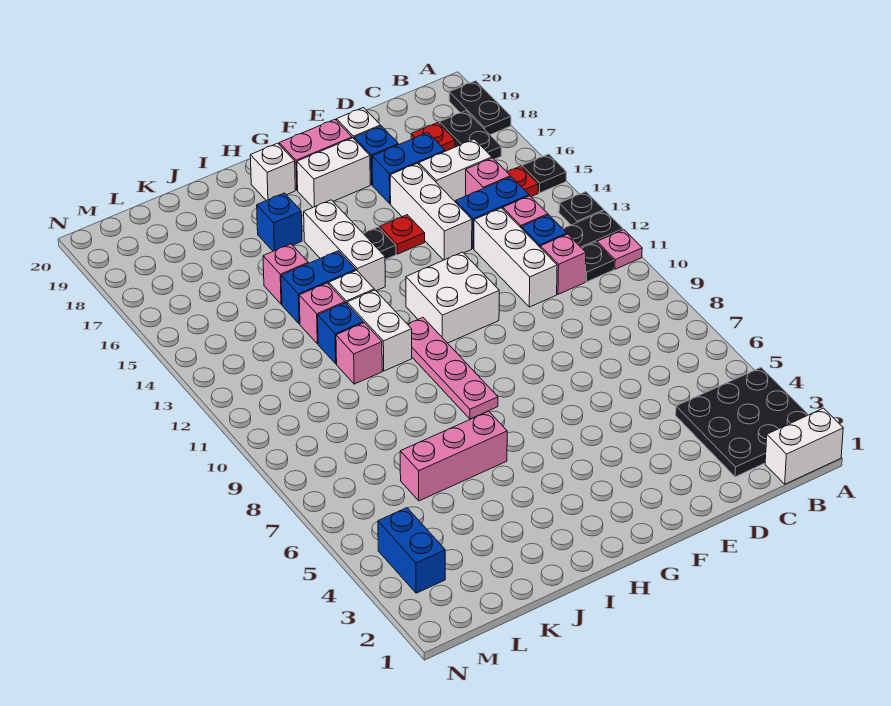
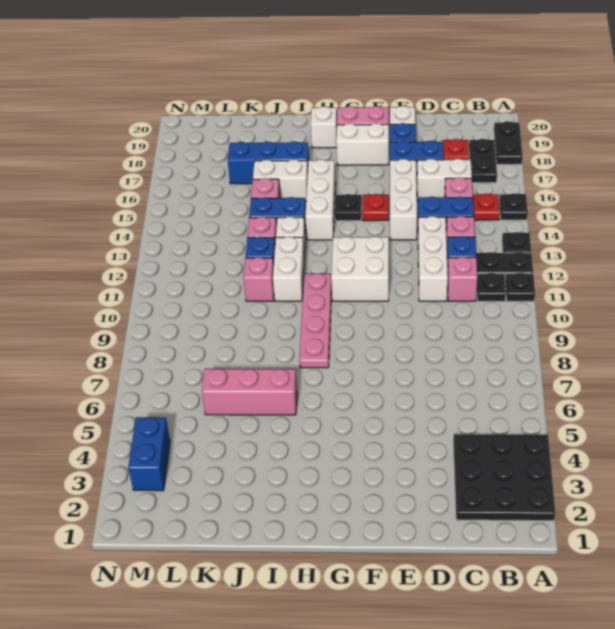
white brick A1:B1 level 1 -> white brick I16:J16 level 1
pink plate A11 level 1 -> black plate A11 level 1
blue brick I17 level 1 -> blue brick I17:K17 level 1

